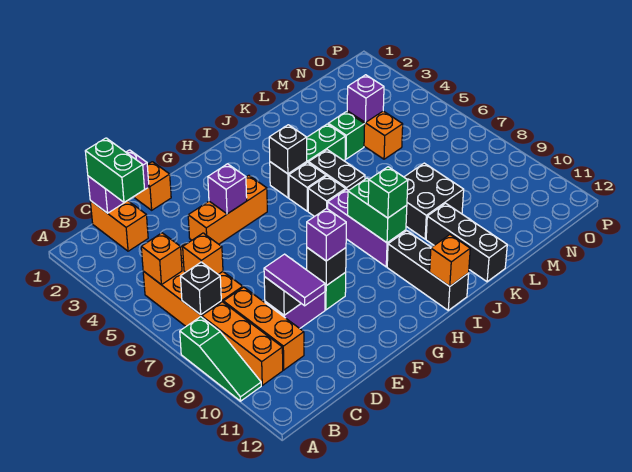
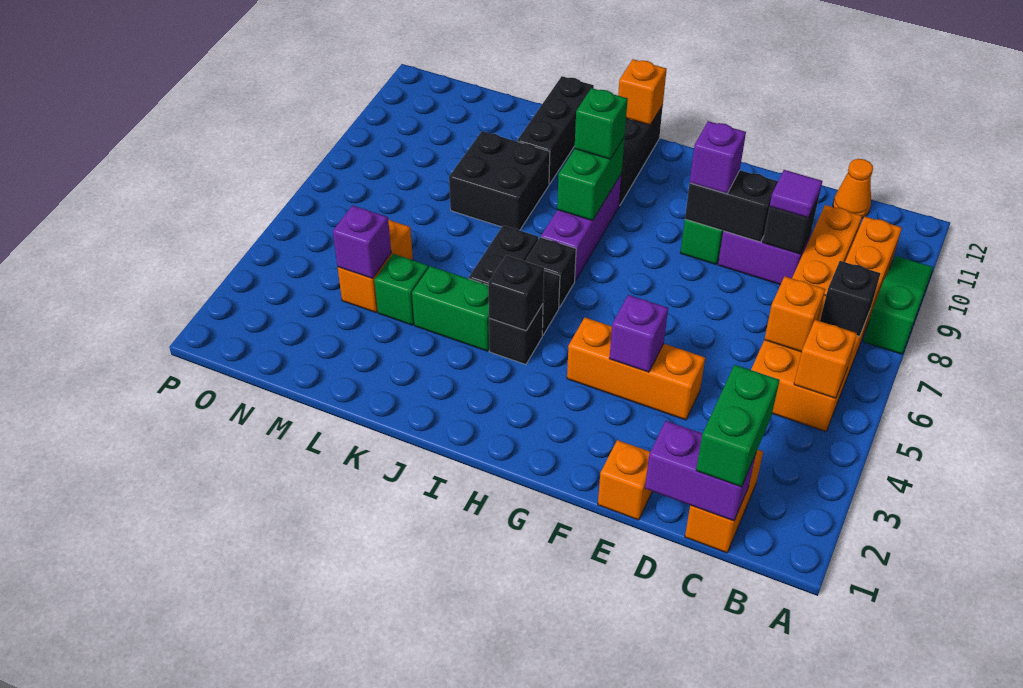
none -> orange cone C12 level 1
purple tile D9:D10 level 3 -> purple tile D9 level 3
black brick F9 level 2 -> black brick E9:F9 level 2

